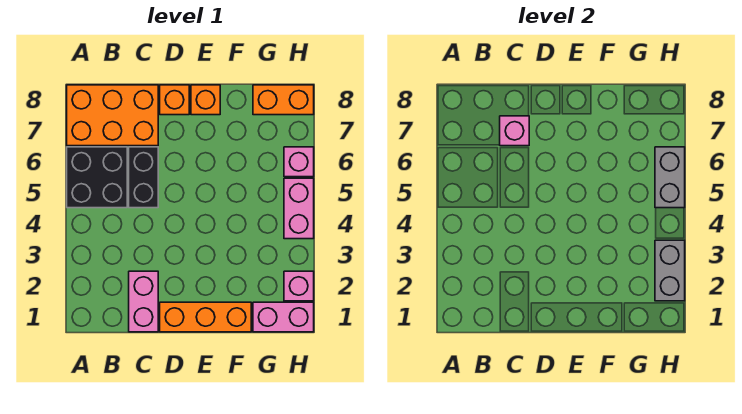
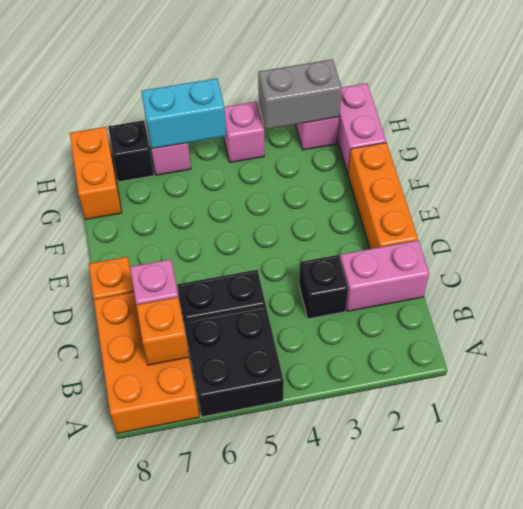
none -> black brick C3 level 1
orange brick E8 level 1 -> orange brick B7 level 2
pink brick H4:H5 level 1 -> pink brick H4 level 1
grey brick H5:H6 level 2 -> cyan brick H5:H6 level 2
none -> black brick H7 level 1

